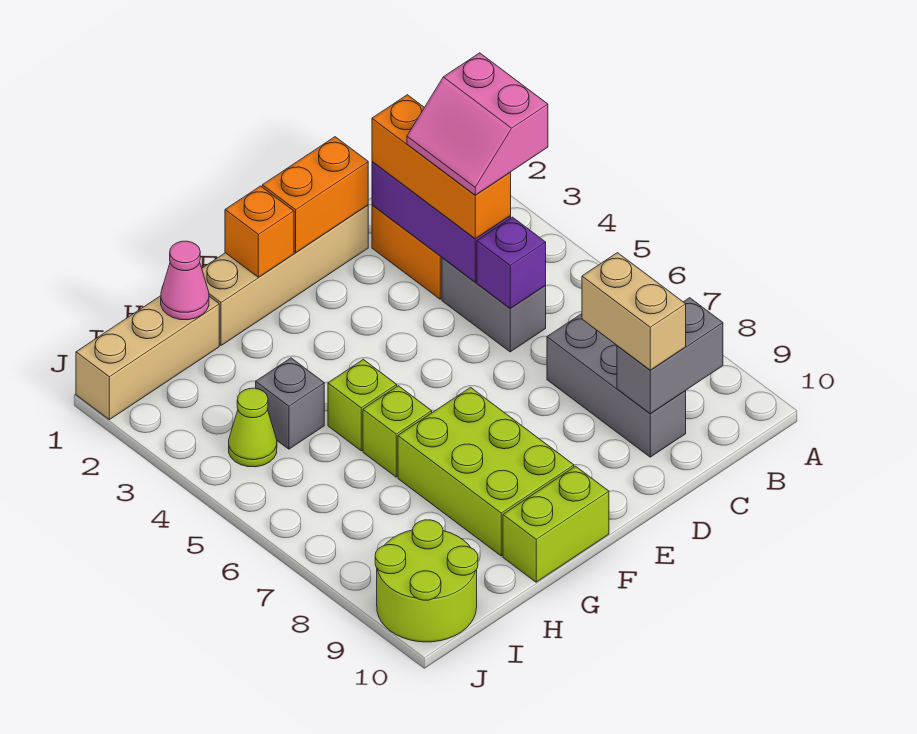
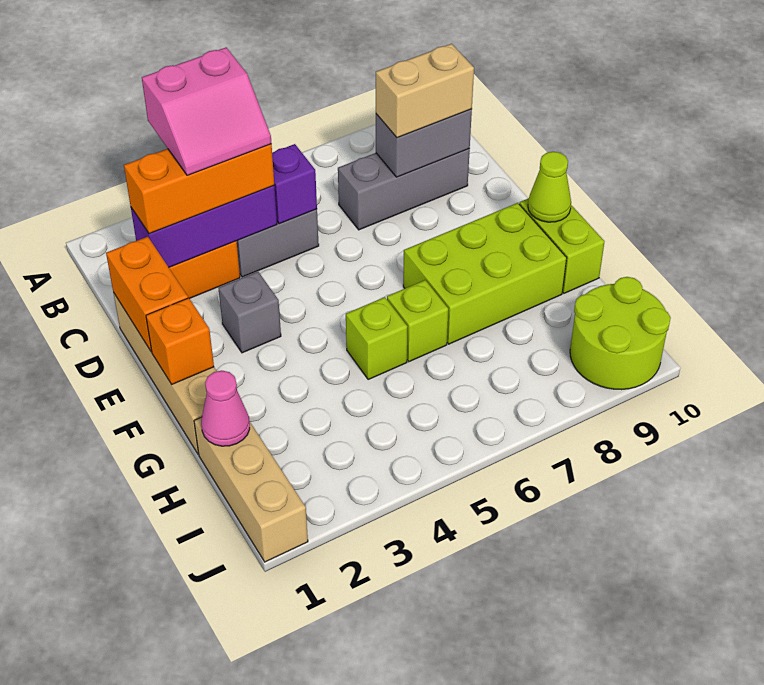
grey brick B9:C9 level 2 -> grey brick C8:C9 level 2
grey brick H4 level 1 -> grey brick E3 level 1
lime cone I4 level 1 -> lime cone F10 level 2

